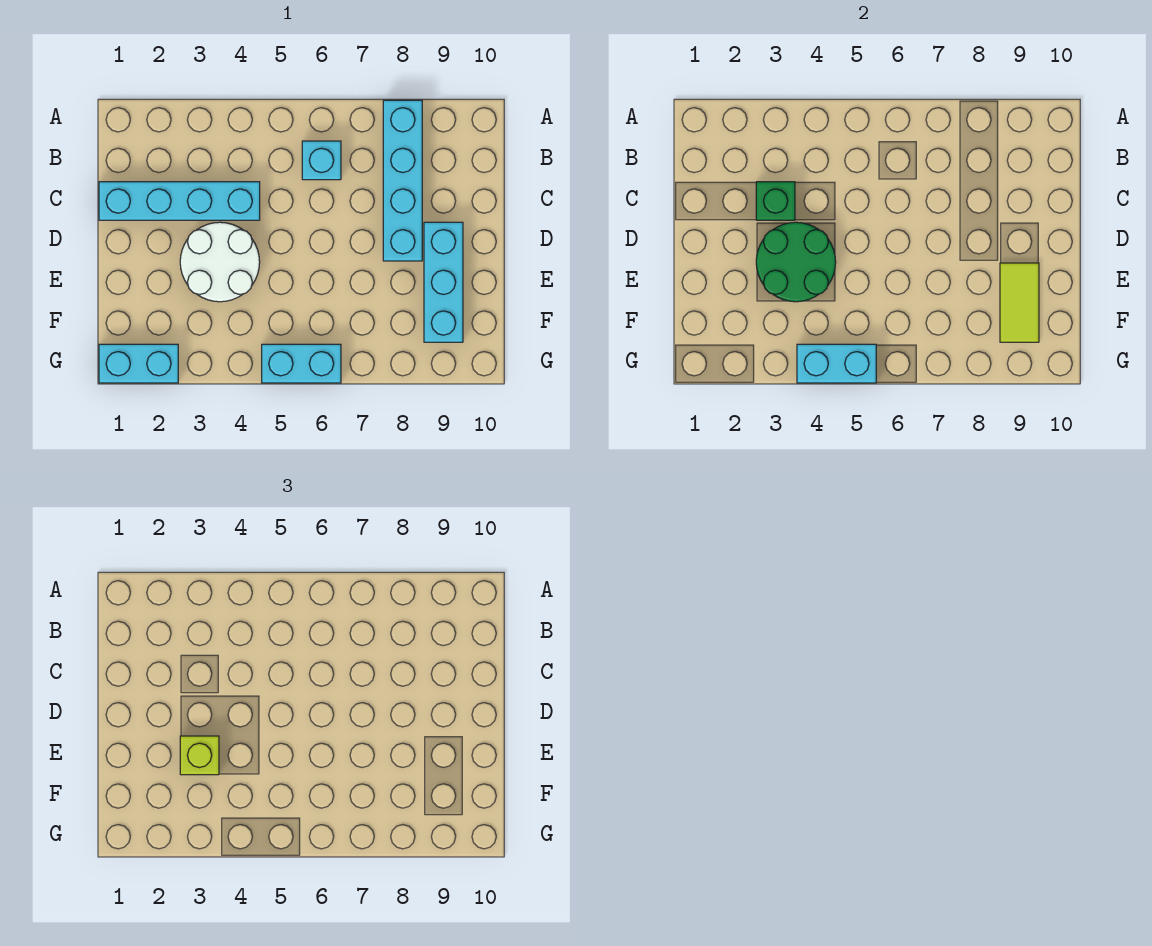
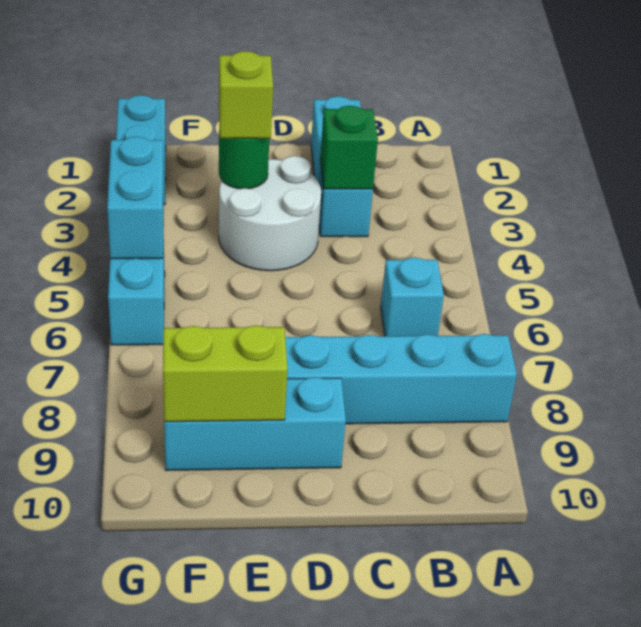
cyan brick C1:C4 level 1 -> cyan brick C1:C3 level 1
green round brick D3:E4 level 2 -> green round brick E3 level 2
lime tile E9:F9 level 2 -> lime brick E9:F9 level 2

